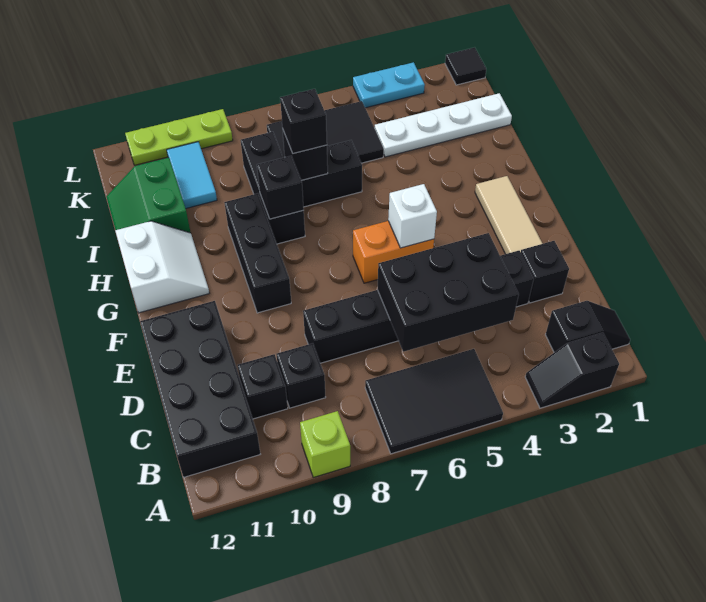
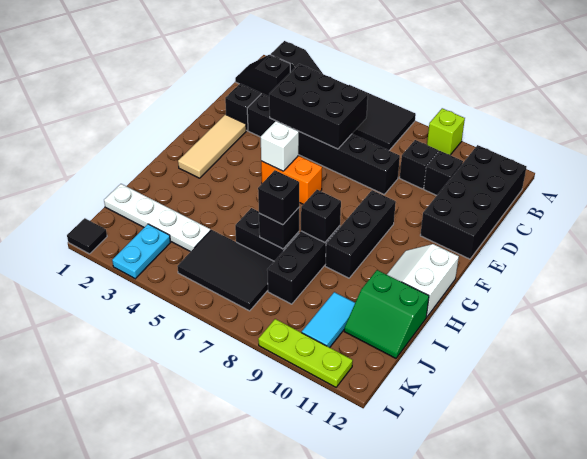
green slope I11:J12 level 1 top 11 -> green slope I11:J12 level 1 top I
cyan plate L3:L4 level 1 -> cyan plate K3:L3 level 1

